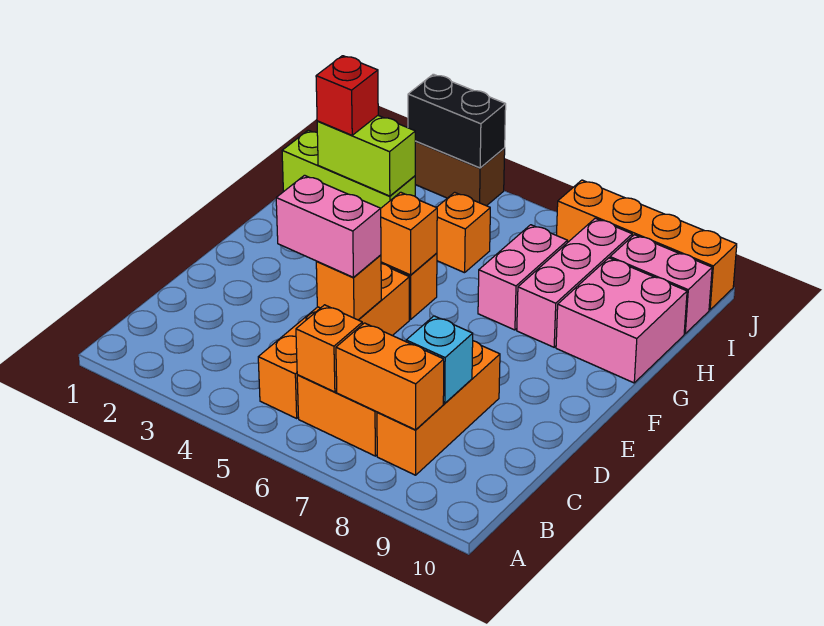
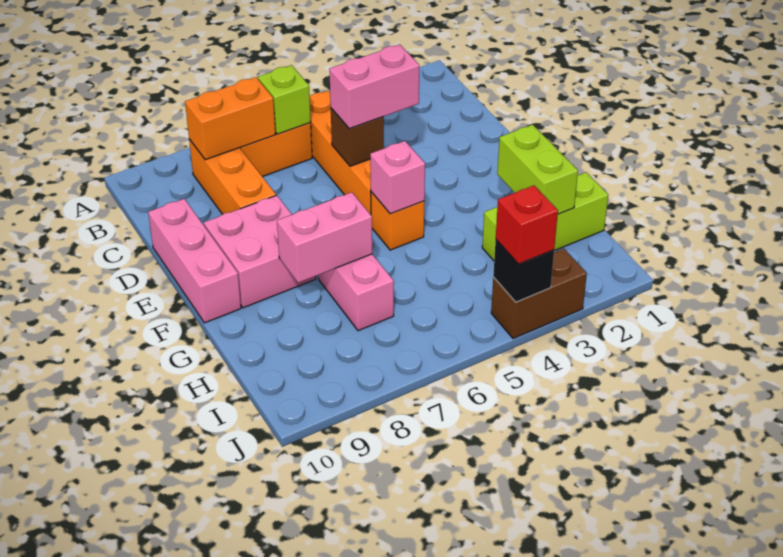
orange brick B6 level 2 -> lime brick B6 level 2
cyan brick C8 level 2 -> none
orange brick D5 level 2 -> brown brick D5 level 2
orange brick F5 level 2 -> pink brick F5 level 2
pink brick G8:I8 level 1 -> pink brick D10:F10 level 1
pink brick G9:H10 level 1 -> pink brick E8:F9 level 1
lime brick H2:H3 level 2 -> lime brick G2:H2 level 2
red brick H2 level 3 -> red brick J4 level 3
orange brick H5 level 1 -> none
pink brick I9:I10 level 1 -> pink brick G7:G8 level 2
black brick J3:J4 level 2 -> black brick J4 level 2
orange brick J7:J10 level 1 -> none

